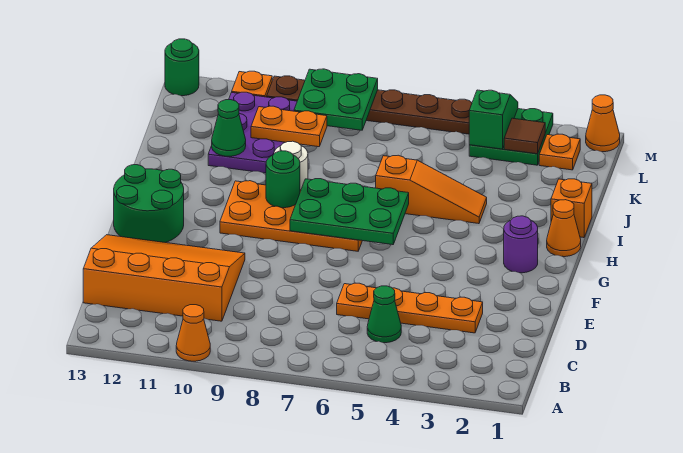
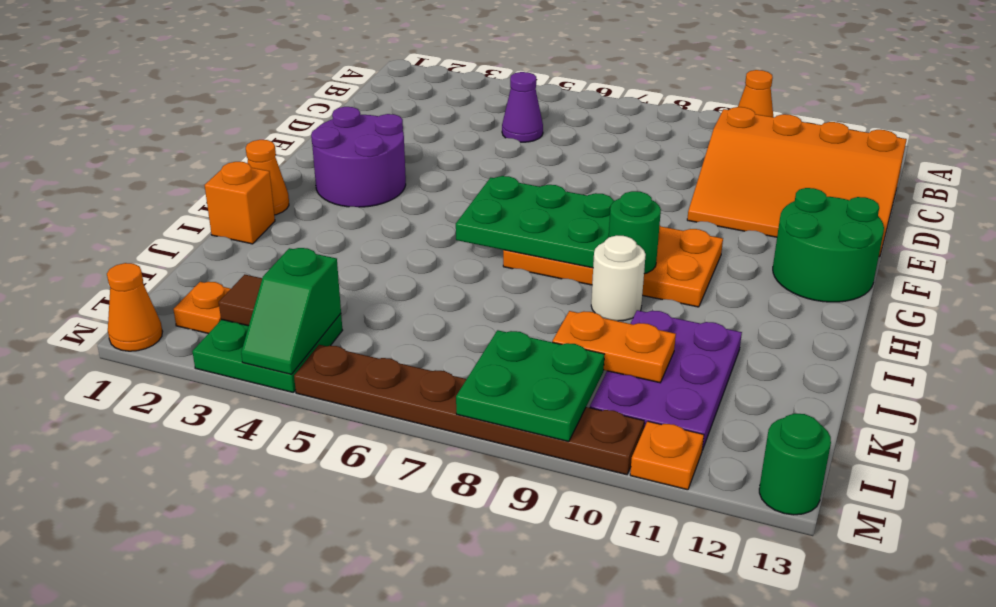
green cone C5 level 1 -> purple cone C5 level 1
orange plate D3:D6 level 1 -> none
purple round brick G2 level 1 -> purple round brick F2:G3 level 1
orange slope I4:I6 level 1 top 6 -> none
green cone J11 level 2 -> none

